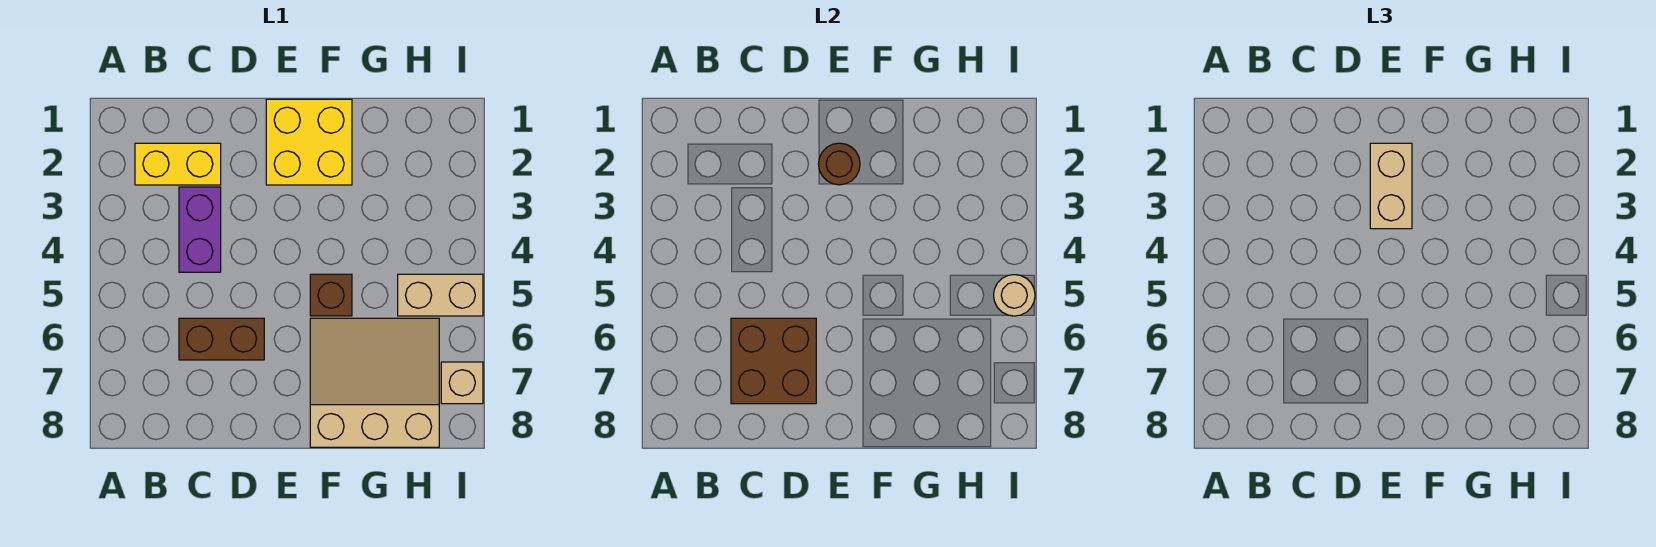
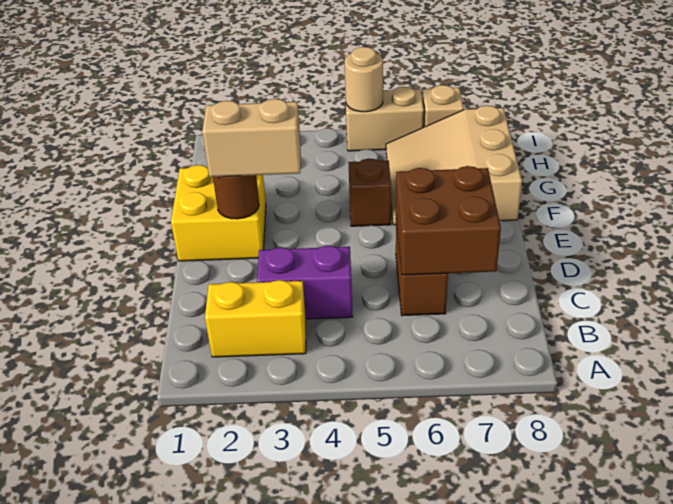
yellow brick B2:C2 level 1 -> yellow brick B2:B3 level 1
tan brick H5:I5 level 1 -> tan brick I5:I6 level 1

